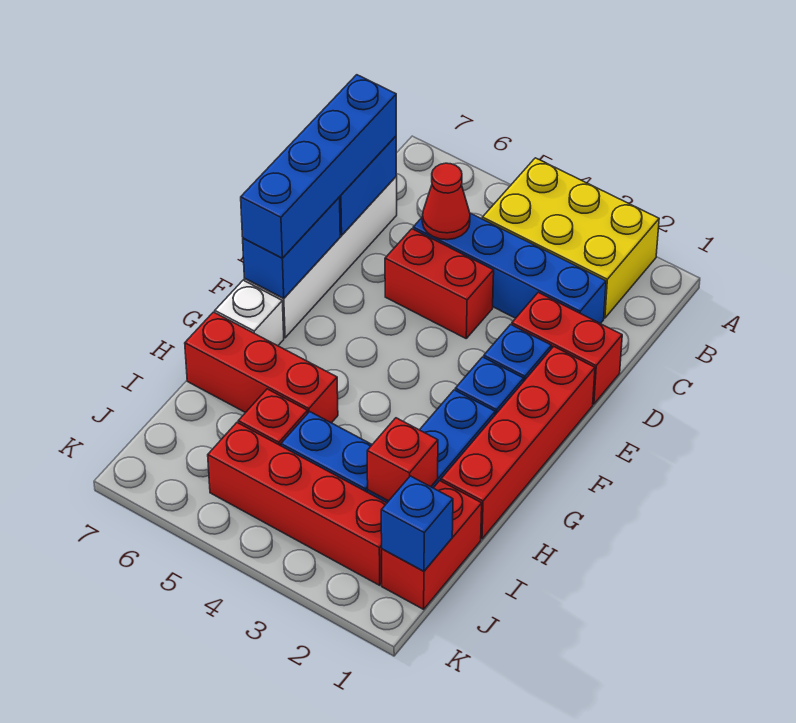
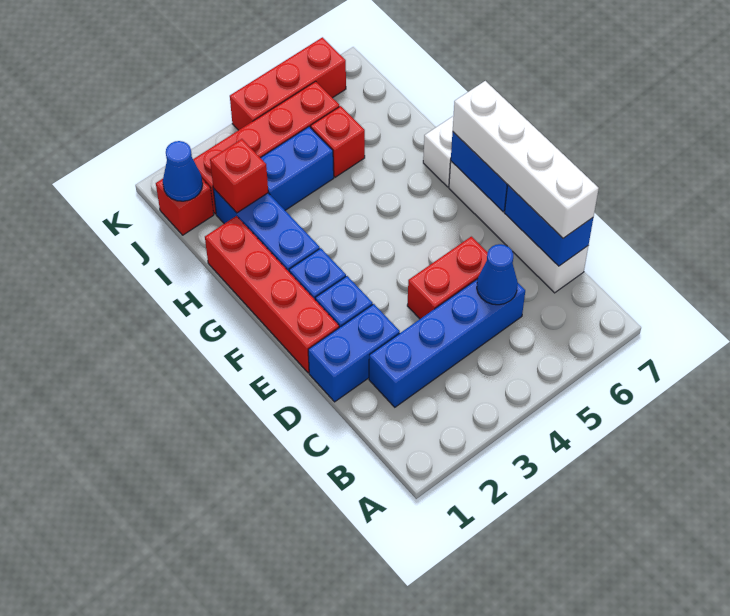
yellow brick A2:B4 level 1 -> none
red cone C5 level 2 -> blue cone C5 level 2
blue brick C7:F7 level 3 -> white brick C7:F7 level 3
red brick D1:D2 level 1 -> blue brick D1:D2 level 1
red brick H5:H7 level 1 -> red brick K4:K6 level 1
red brick I1:J1 level 1 -> red brick J1 level 1
blue brick J1 level 2 -> blue cone J1 level 2

